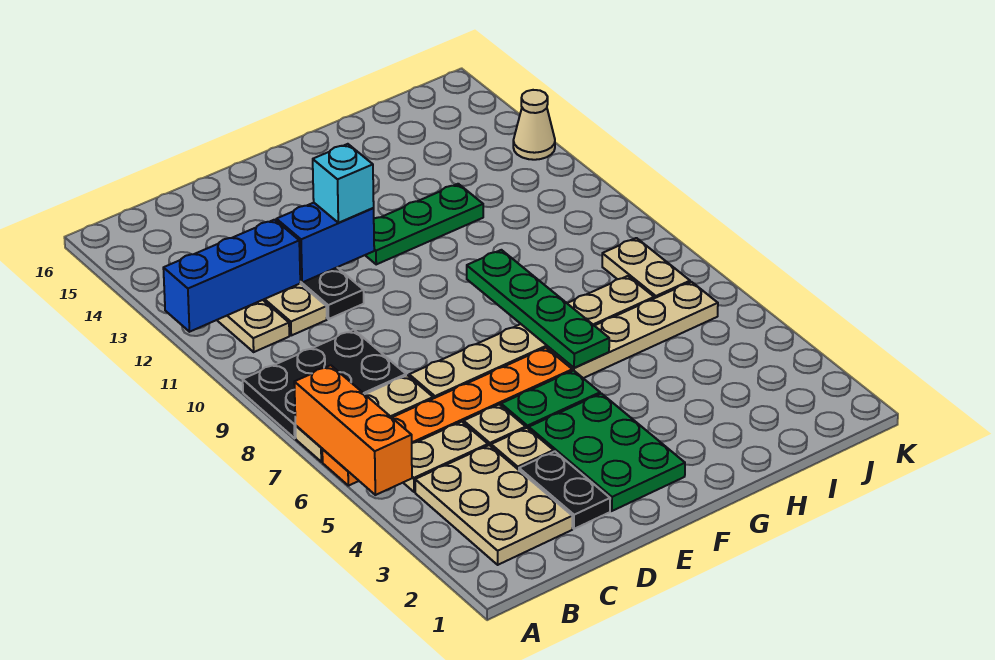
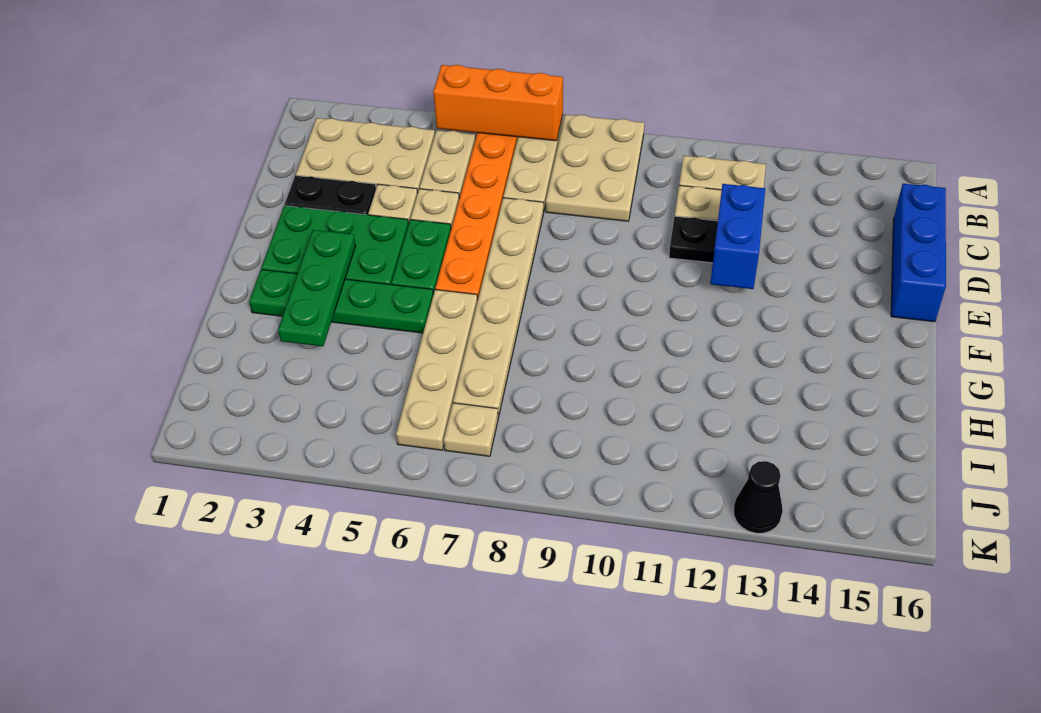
black plate A8:C9 level 1 -> tan plate A8:C9 level 1
blue brick A12:C12 level 2 -> blue brick C16:E16 level 1
cyan brick E12 level 3 -> none
green plate F12:H12 level 1 -> green plate F3:H3 level 2
green plate G6:G9 level 2 -> green plate G2:G5 level 1
tan plate J7:J8 level 1 -> tan plate J7 level 1
tan cone K13 level 1 -> black cone K13 level 1

